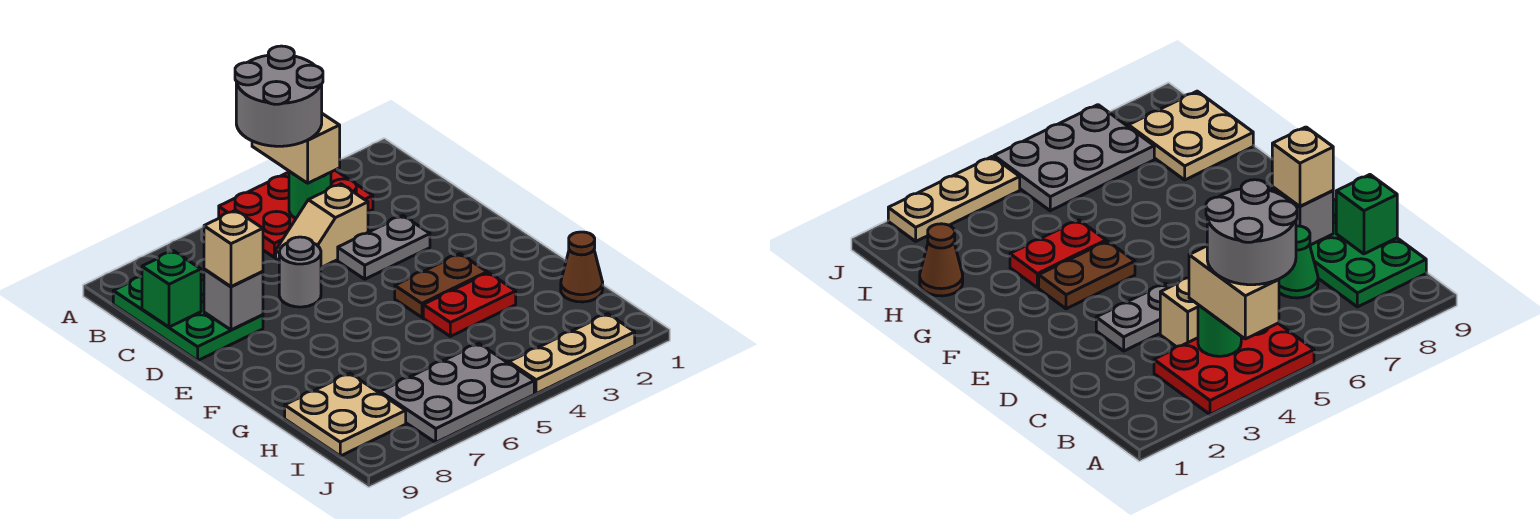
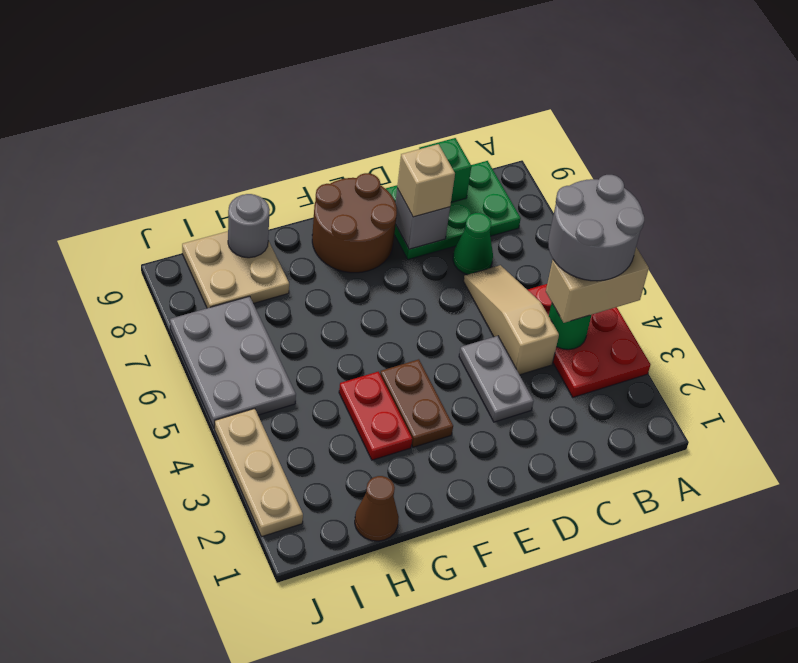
tan slope C4:C5 level 1 top 4 -> tan slope C4:C6 level 1 top 4
grey round brick D6 level 1 -> grey round brick H9 level 2
none -> brown round brick E8:F9 level 1

